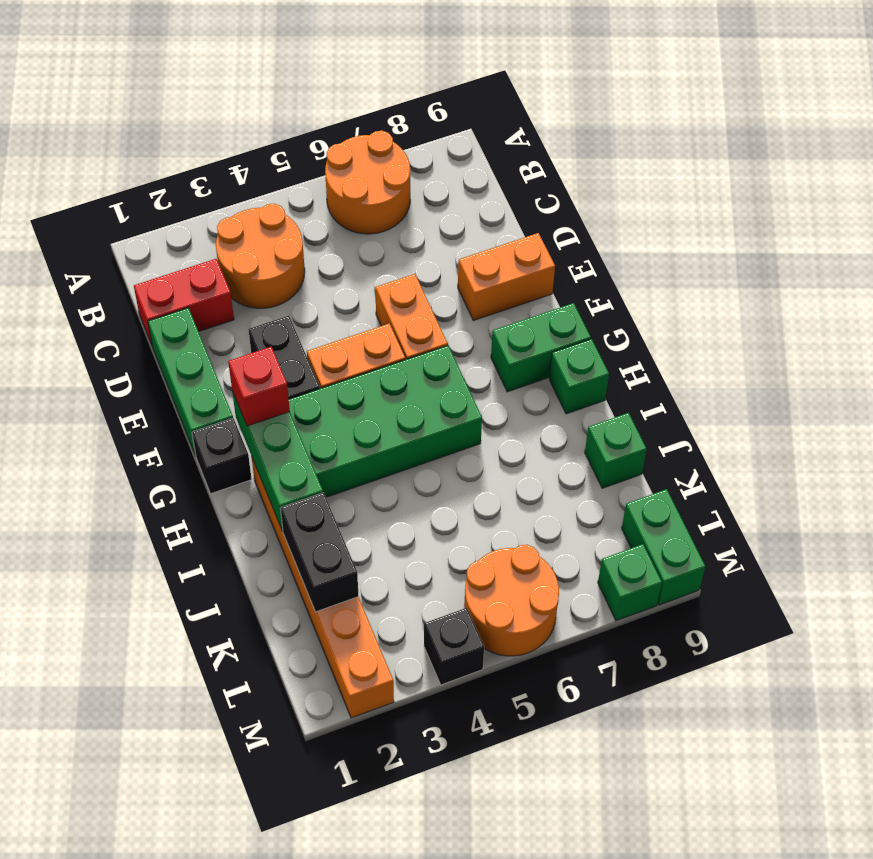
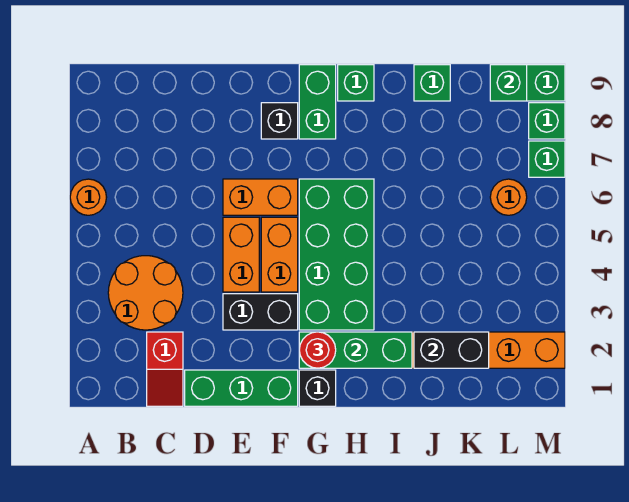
orange round brick A6:B7 level 1 -> orange round brick A6 level 1
red brick C1:C2 level 1 -> red slope C1:C2 level 1 top 2
orange brick E8:E9 level 1 -> orange brick E4:E5 level 1
red brick G2 level 3 -> red round brick G2 level 3
orange round brick L5:M6 level 1 -> orange round brick L6 level 1
none -> green brick L9 level 2
black brick M4 level 1 -> black brick F8 level 1
none -> green brick M7 level 1

